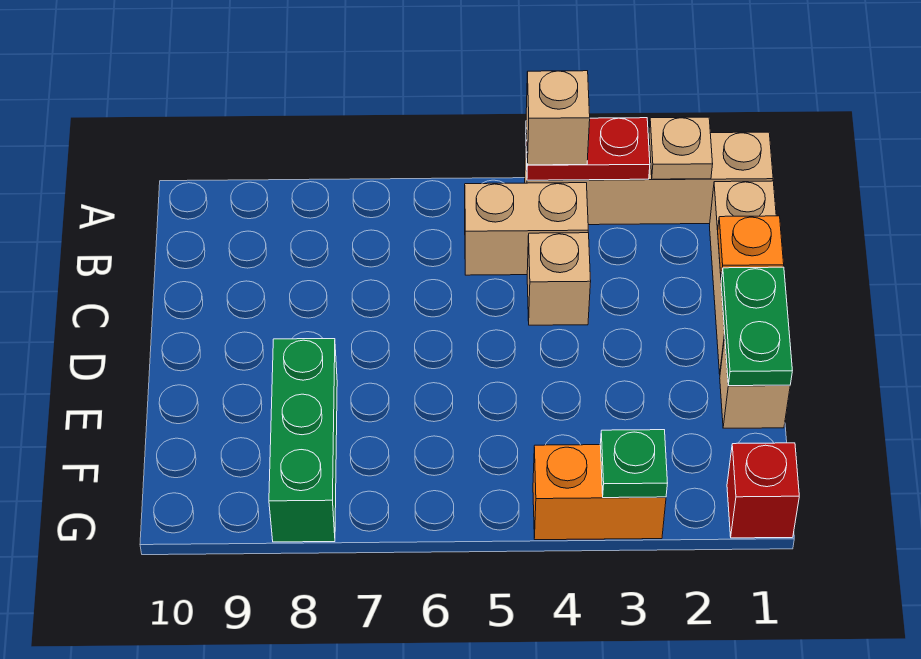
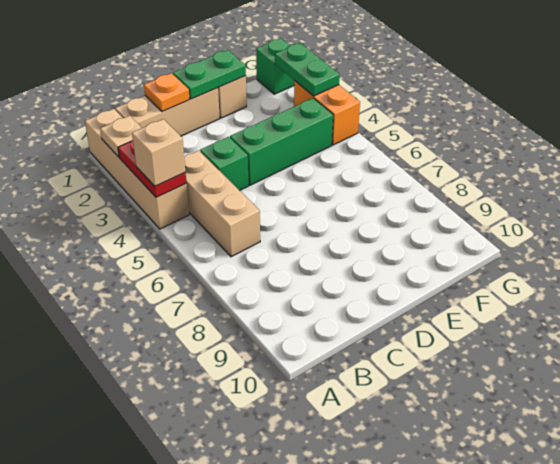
tan brick B4:B5 level 1 -> tan brick B4:B6 level 1
tan brick C4 level 1 -> green brick C4 level 1
green brick E8:G8 level 1 -> green brick D4:F4 level 1
red brick G1 level 1 -> green brick G1 level 1
green plate G3 level 2 -> green plate G2:G3 level 2

